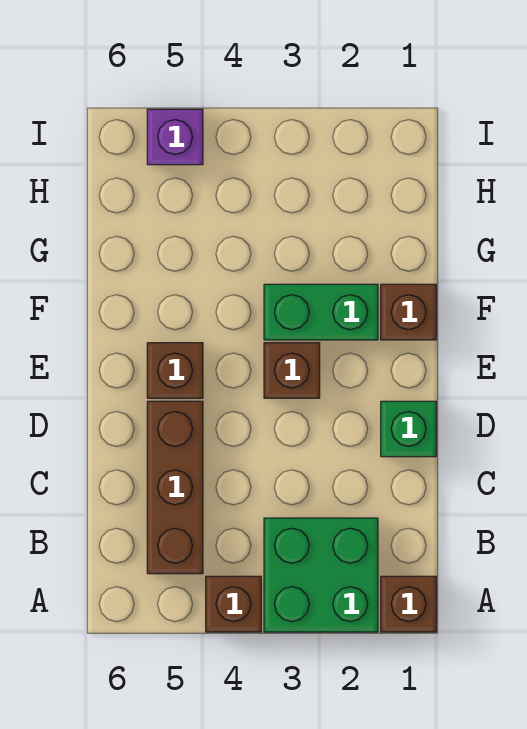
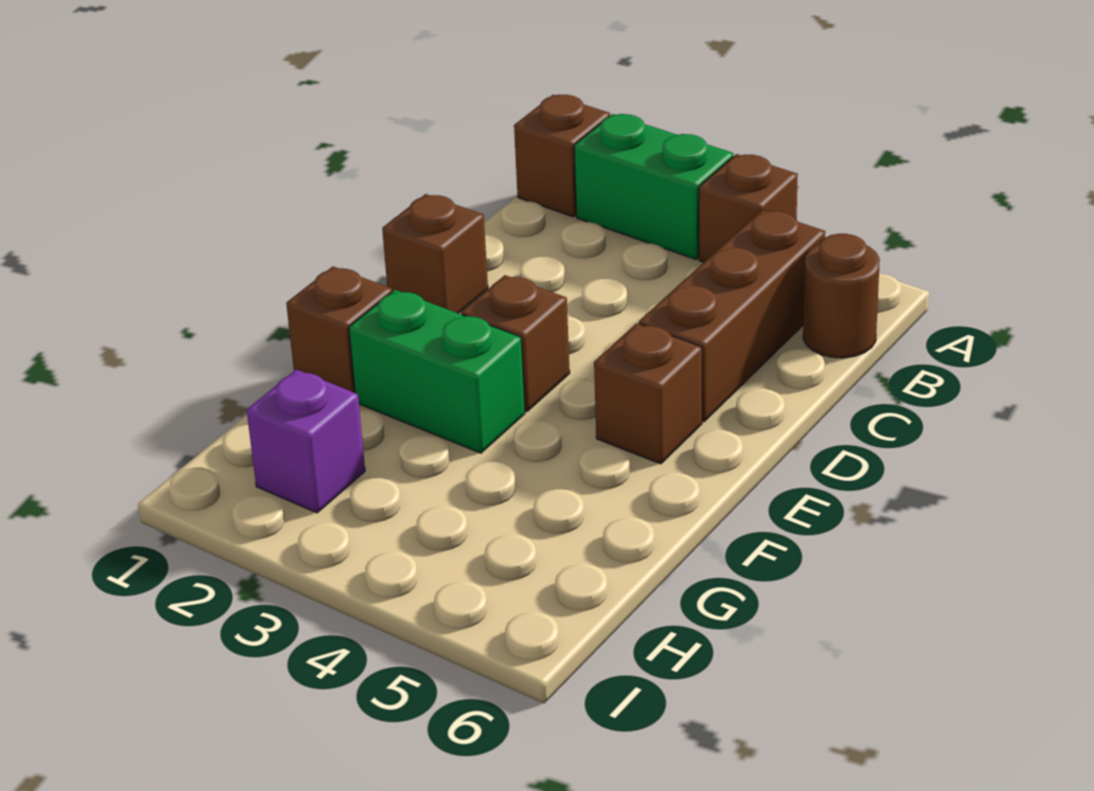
green brick A2:B3 level 1 -> green brick A2:A3 level 1
none -> brown round brick B6 level 1
green brick D1 level 1 -> brown brick D1 level 1
purple brick I5 level 1 -> purple brick H2 level 1

